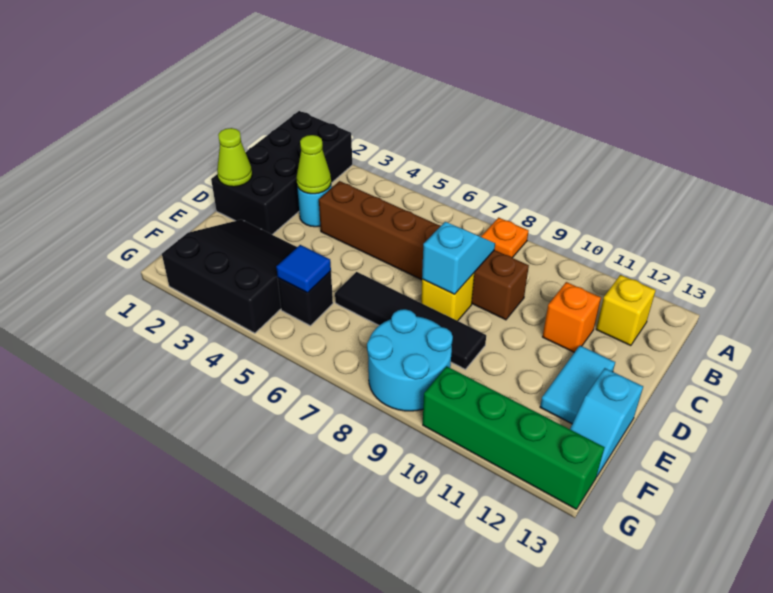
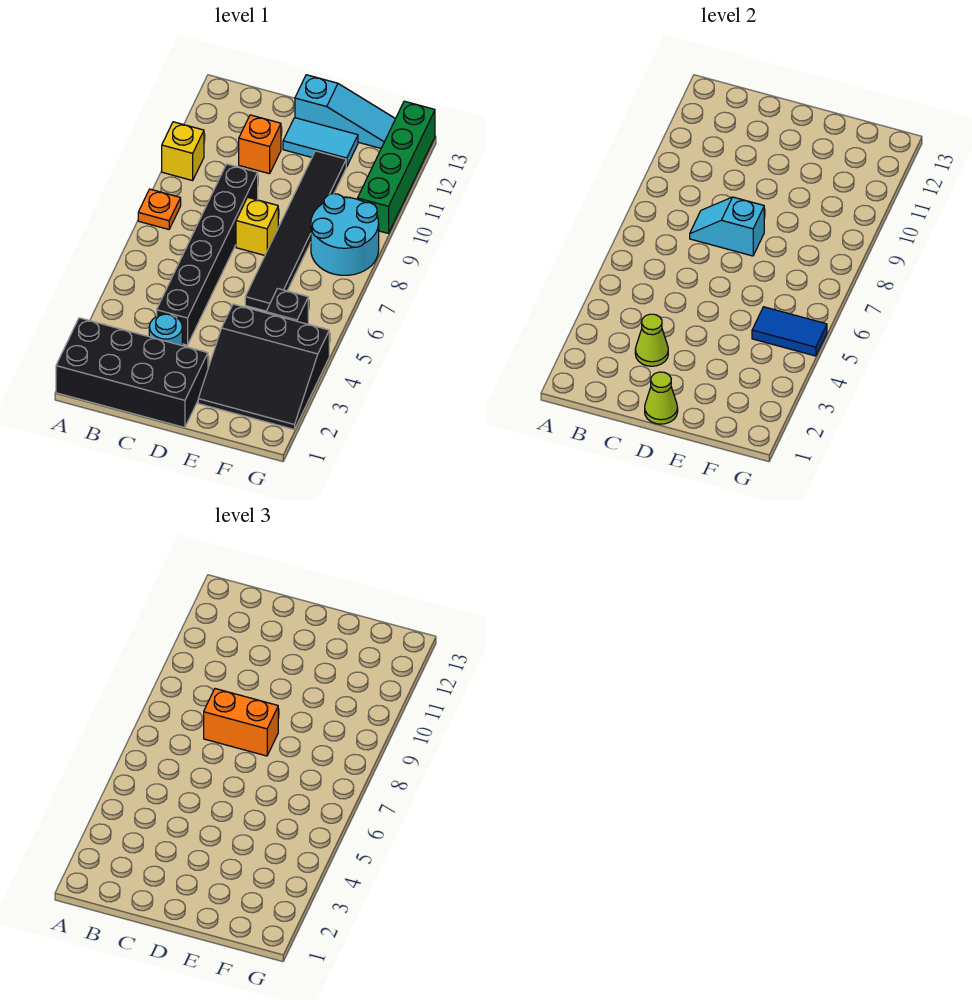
yellow brick B12 level 1 -> yellow brick A10 level 1
brown brick C4:C9 level 1 -> black brick C4:C9 level 1
none -> orange brick C8:D8 level 3
black slope E2:G4 level 1 top G -> black slope E2:G4 level 1 top 4
black tile E6:E9 level 1 -> black tile E6:E11 level 1
cyan slope E13:F13 level 1 top E -> cyan slope D13:F13 level 1 top D
blue tile F5 level 2 -> blue tile F5:G5 level 2

